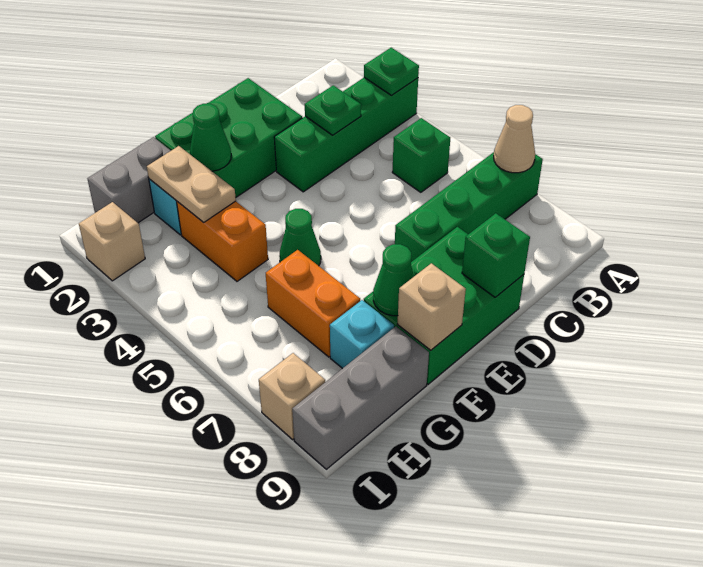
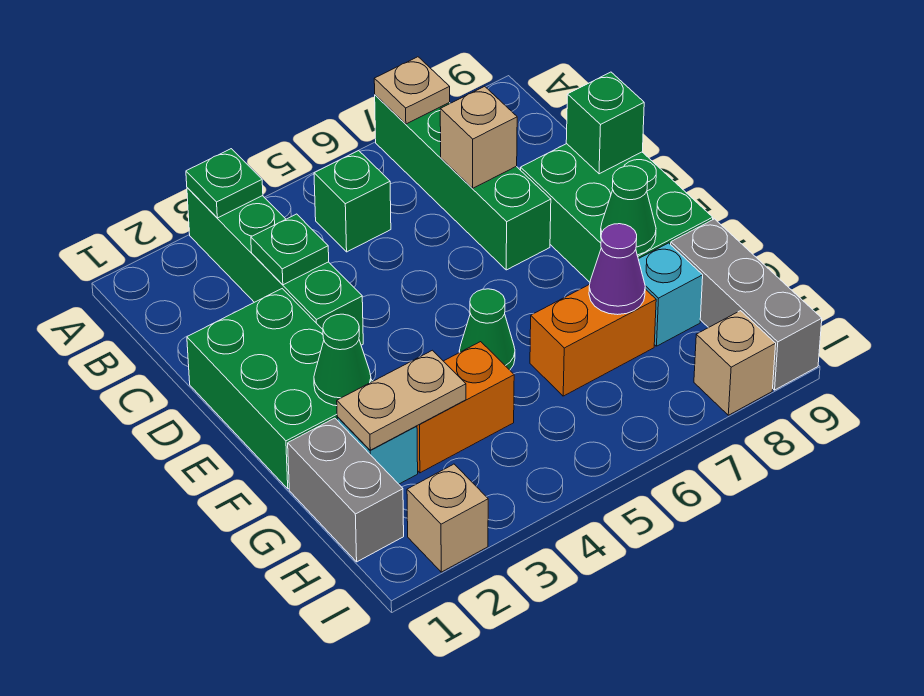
tan cone A7 level 2 -> tan plate A7 level 2
tan brick F9 level 2 -> tan brick C7 level 2
none -> purple cone G7 level 2

